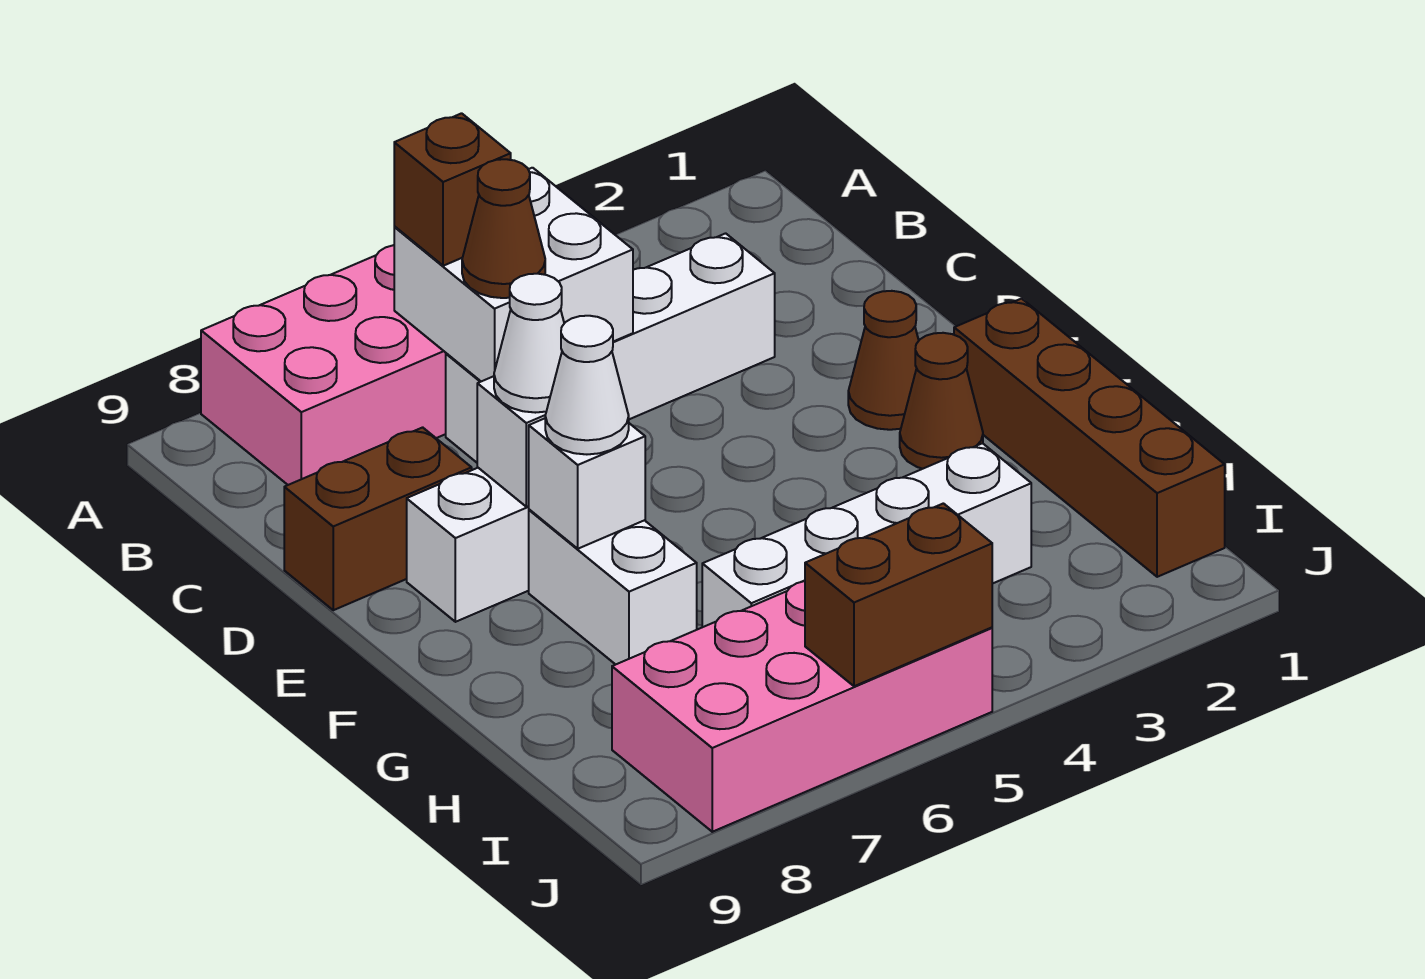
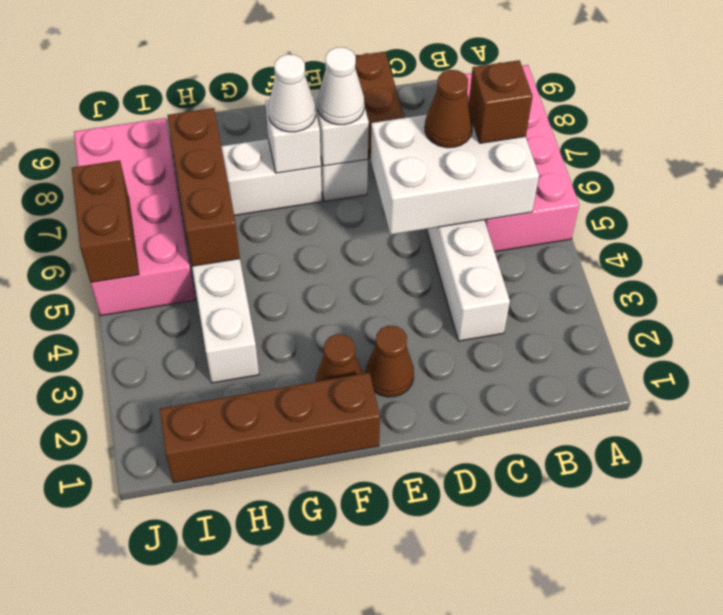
white brick B5:C6 level 2 -> white brick B5:D6 level 2
none -> brown brick H5:H7 level 2

